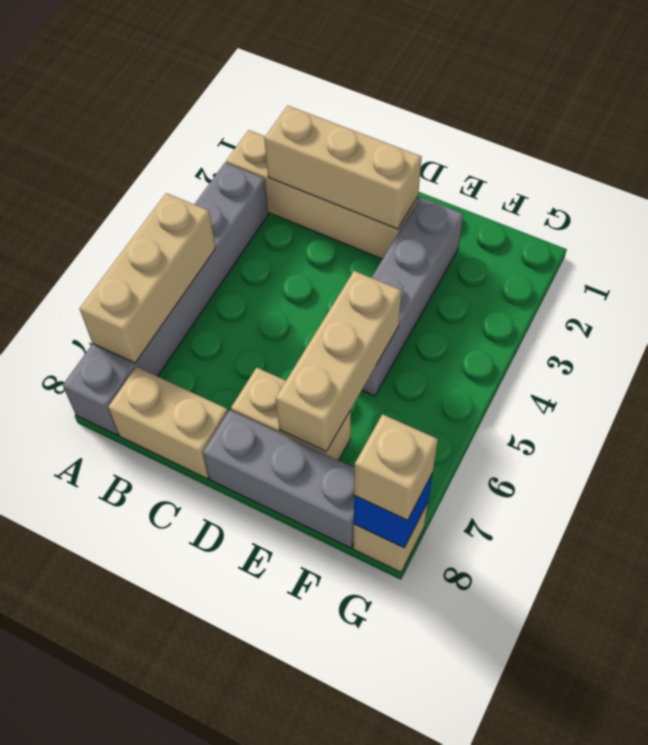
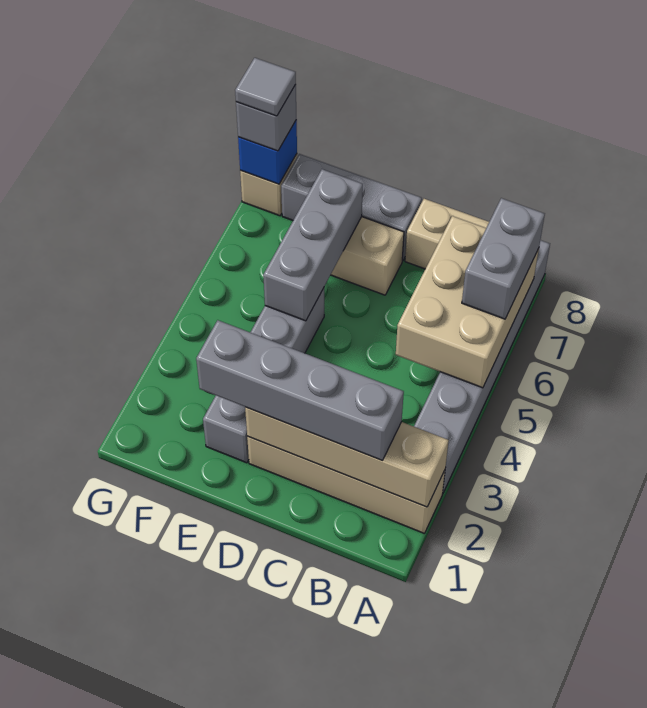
tan brick A5:A7 level 2 -> tan brick A5:B7 level 2
none -> grey brick A6:A7 level 3
tan brick B2:D2 level 2 -> tan brick A2:D2 level 2
none -> grey brick B2:E2 level 3
tan brick E5:E7 level 2 -> grey brick E5:E7 level 2
tan brick G8 level 3 -> grey brick G8 level 3
none -> grey tile G8 level 4

